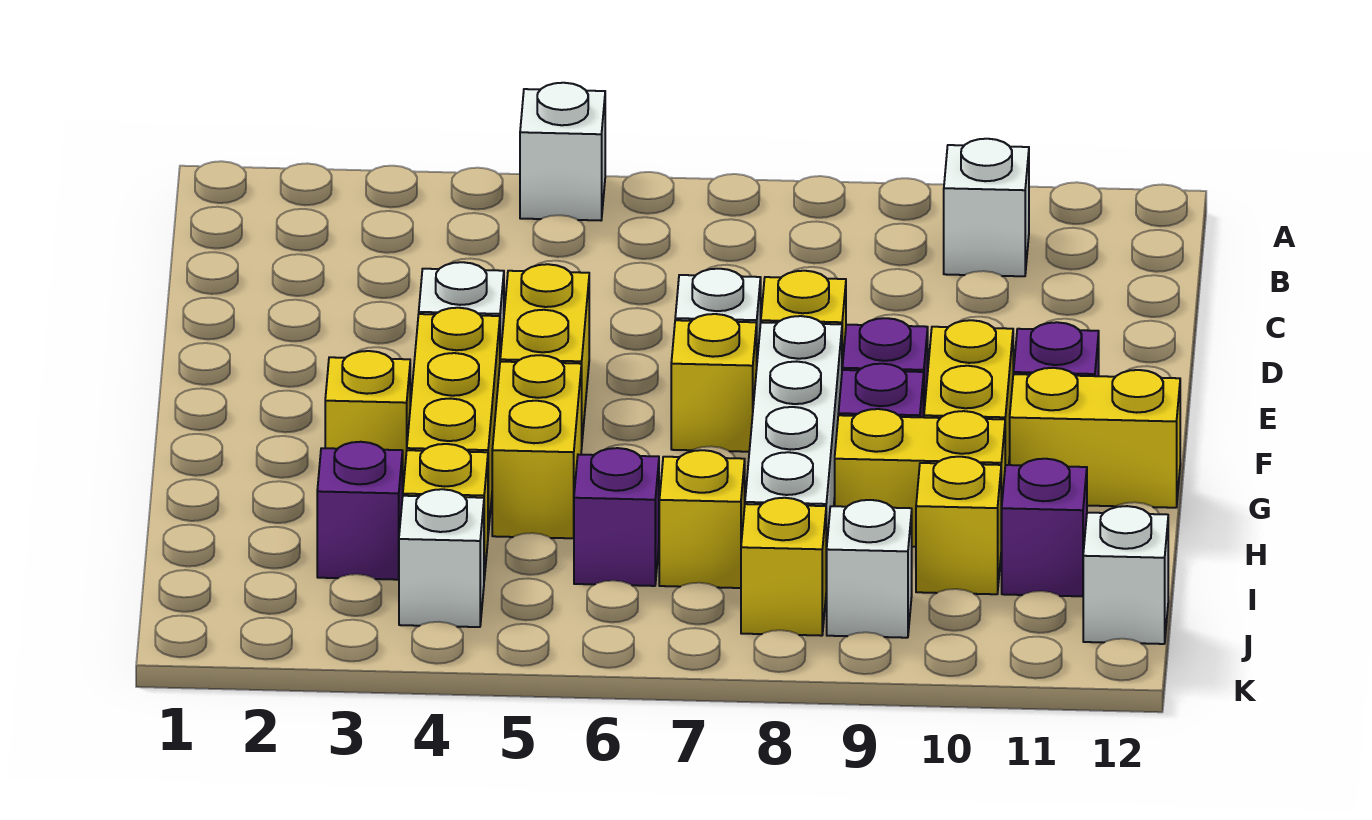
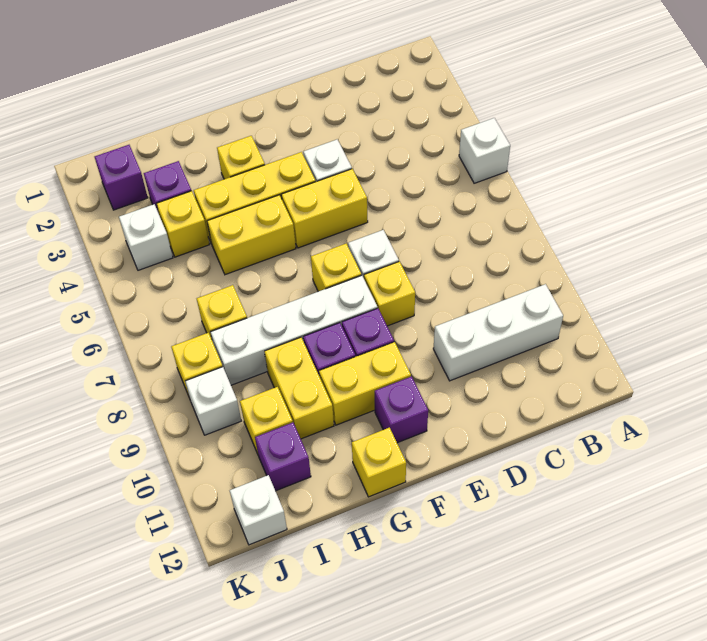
white brick B10 level 1 -> white brick B10:D10 level 1
yellow brick G11:G12 level 1 -> yellow brick G12 level 1
purple brick I6 level 1 -> purple brick J2 level 1

